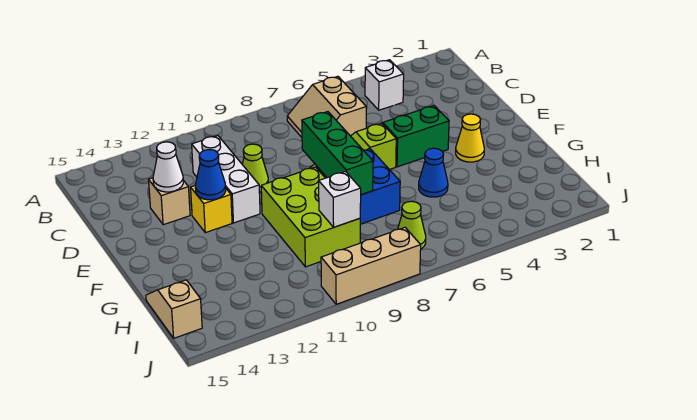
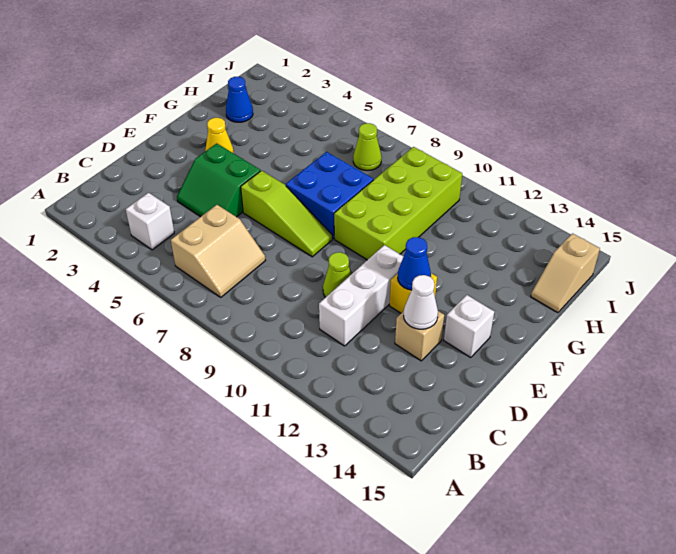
green brick E8:G8 level 2 -> none
lime brick F9:H10 level 1 -> lime brick F9:I10 level 1
blue cone G5 level 1 -> blue cone H2 level 1
white brick H9 level 2 -> white brick E14 level 1
tan brick J8:J10 level 1 -> none

